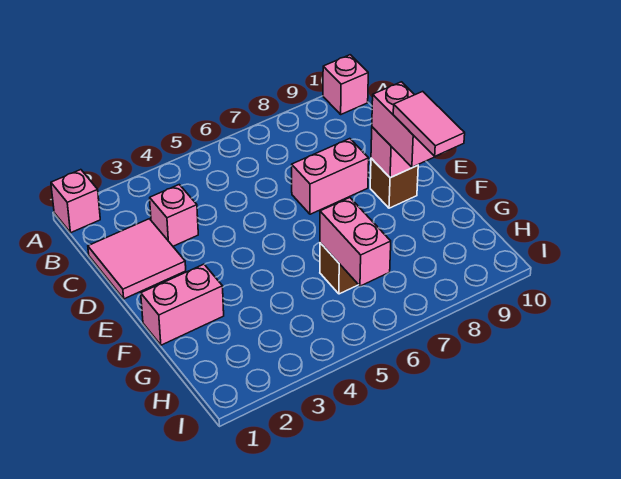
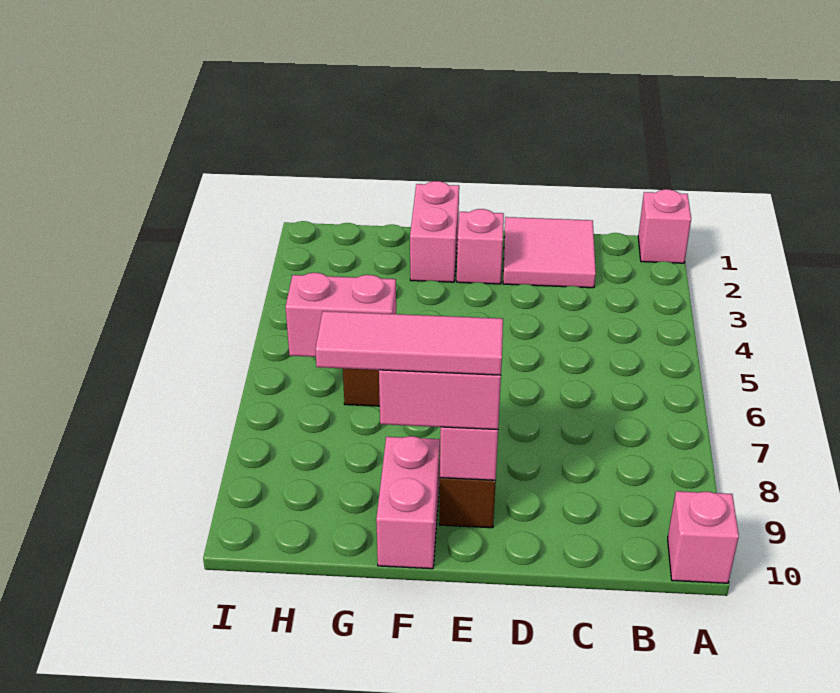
pink brick C3 level 1 -> pink brick E2 level 1
pink brick D7:D8 level 1 -> pink brick F9:F10 level 1
pink tile F9:G9 level 4 -> pink tile E9:G9 level 4

